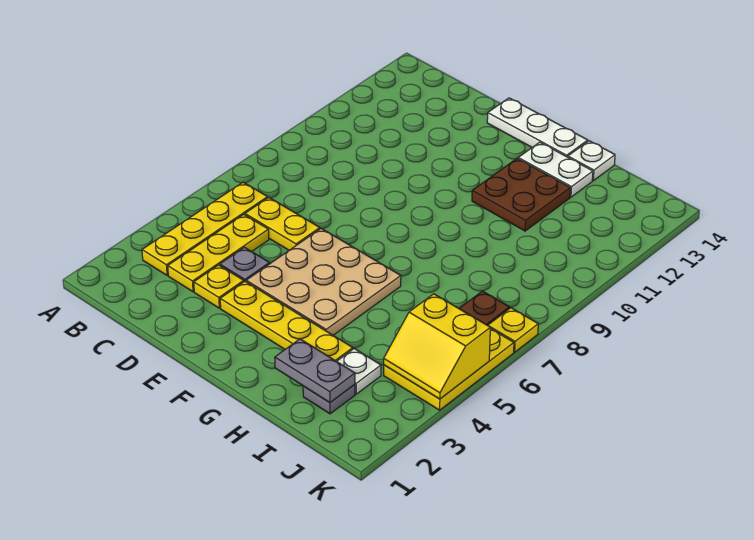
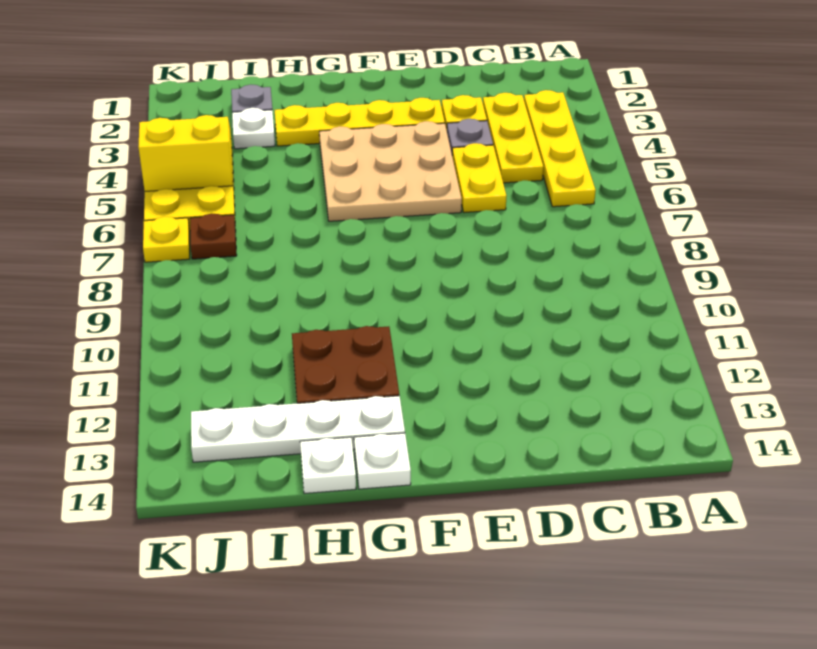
yellow plate C6:D6 level 1 -> yellow plate D5:D6 level 1
white plate E14:G14 level 1 -> white plate G14 level 1
white plate G13:H13 level 1 -> white plate G13:J13 level 1
grey plate H2:I2 level 2 -> none

